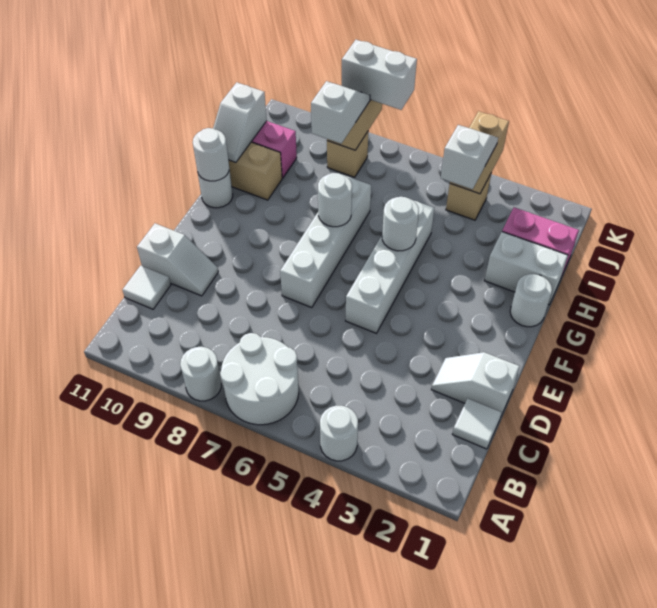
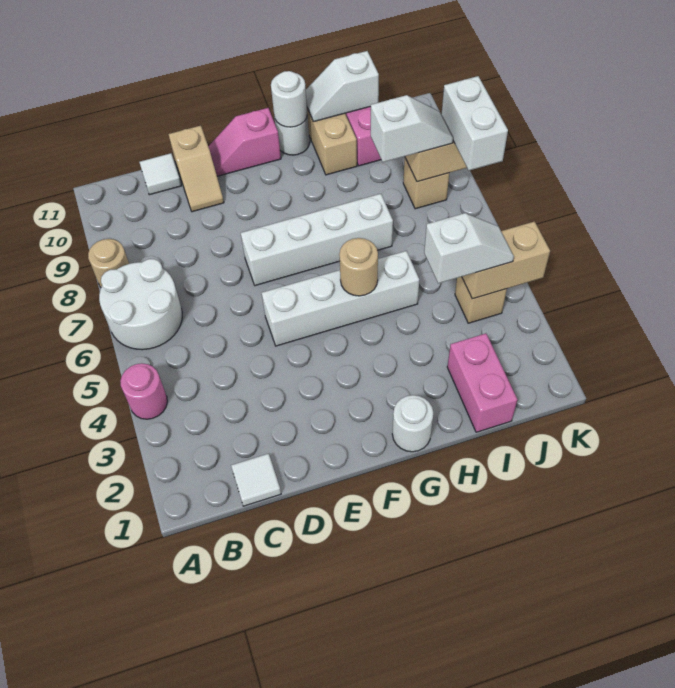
white round brick A4 level 1 -> pink round brick A4 level 1
white round brick A8 level 1 -> tan round brick A8 level 1
white slope D1:D2 level 1 top 1 -> none
white slope D10:D11 level 1 top 11 -> tan slope D10:D11 level 1 top 11
none -> pink slope E11:F11 level 1 top F
white round brick G5 level 2 -> tan round brick G5 level 2
white round brick G7 level 2 -> none
white brick H1:H2 level 1 -> none

